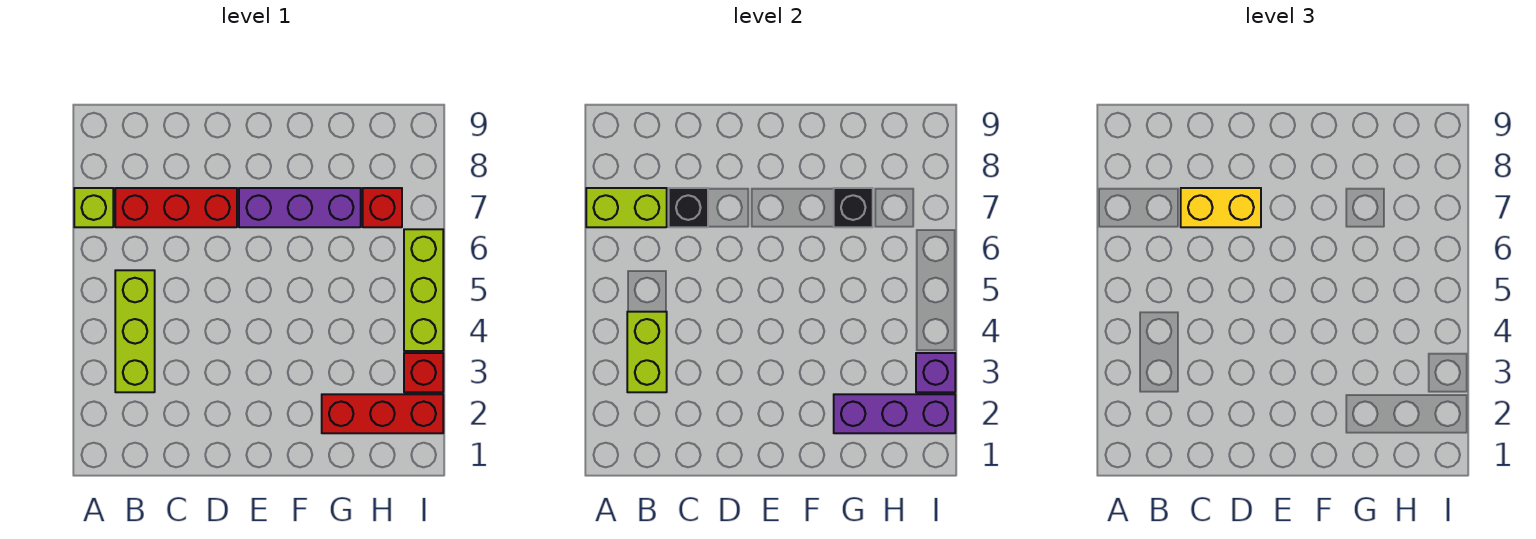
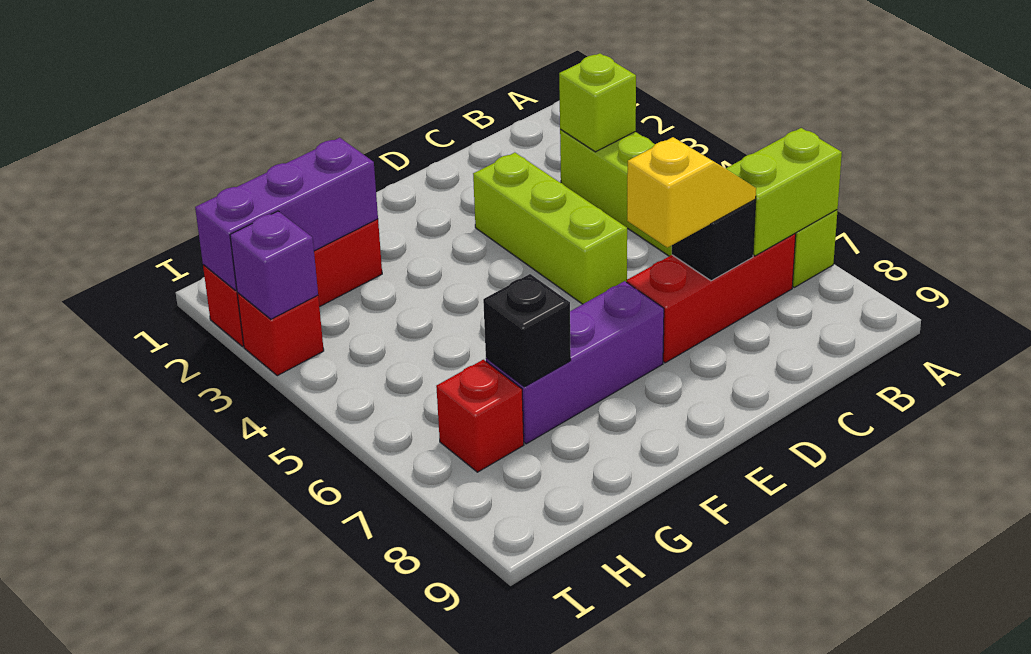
lime brick B3:B4 level 2 -> lime brick B3 level 2
yellow brick C7:D7 level 3 -> yellow slope C7:D7 level 3 top D
lime brick I4:I6 level 1 -> lime brick D3:D5 level 1

